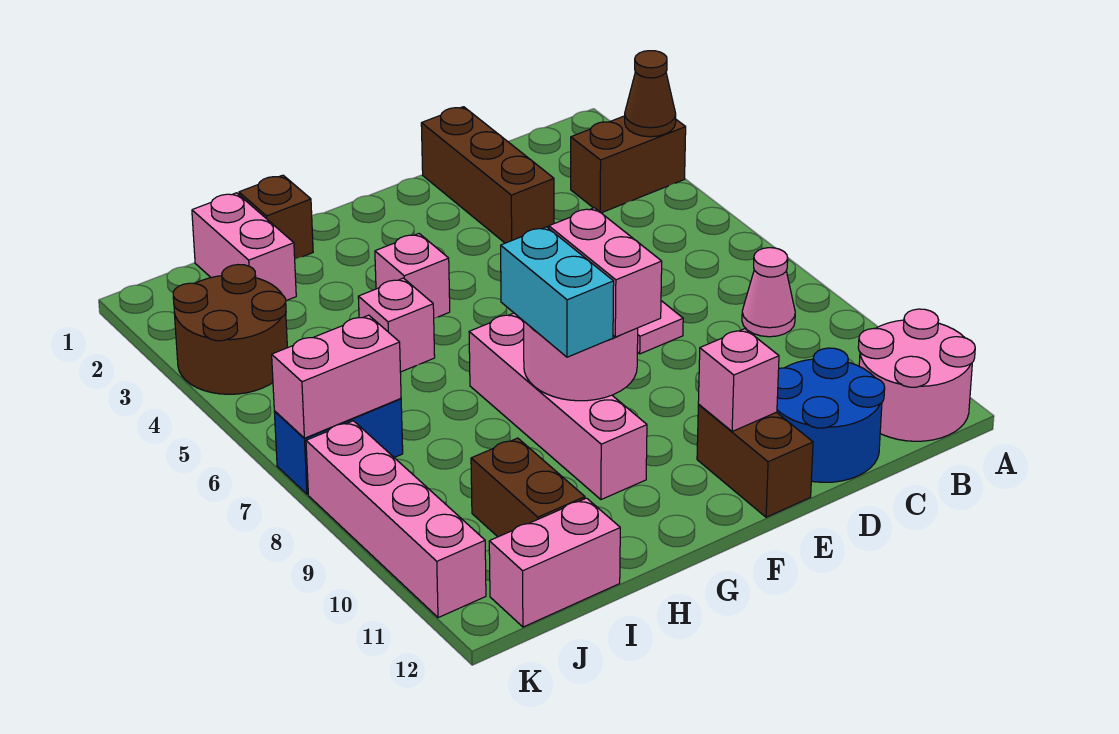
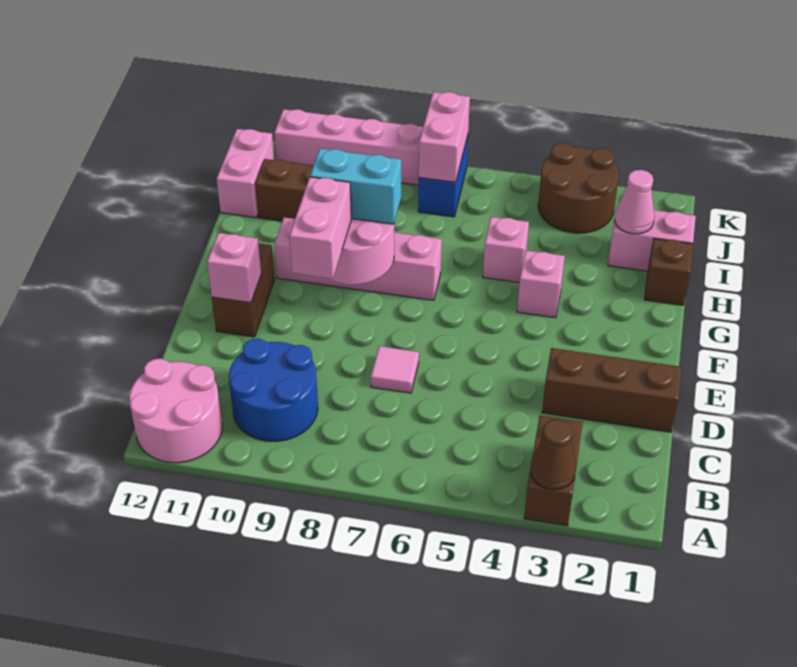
pink cone B8 level 1 -> pink cone I2 level 2
blue round brick C11:D12 level 1 -> blue round brick B9:C10 level 1
brown brick E11:E12 level 1 -> brown brick E11:F11 level 1
pink brick F8:F9 level 3 -> pink brick E9:F9 level 3

